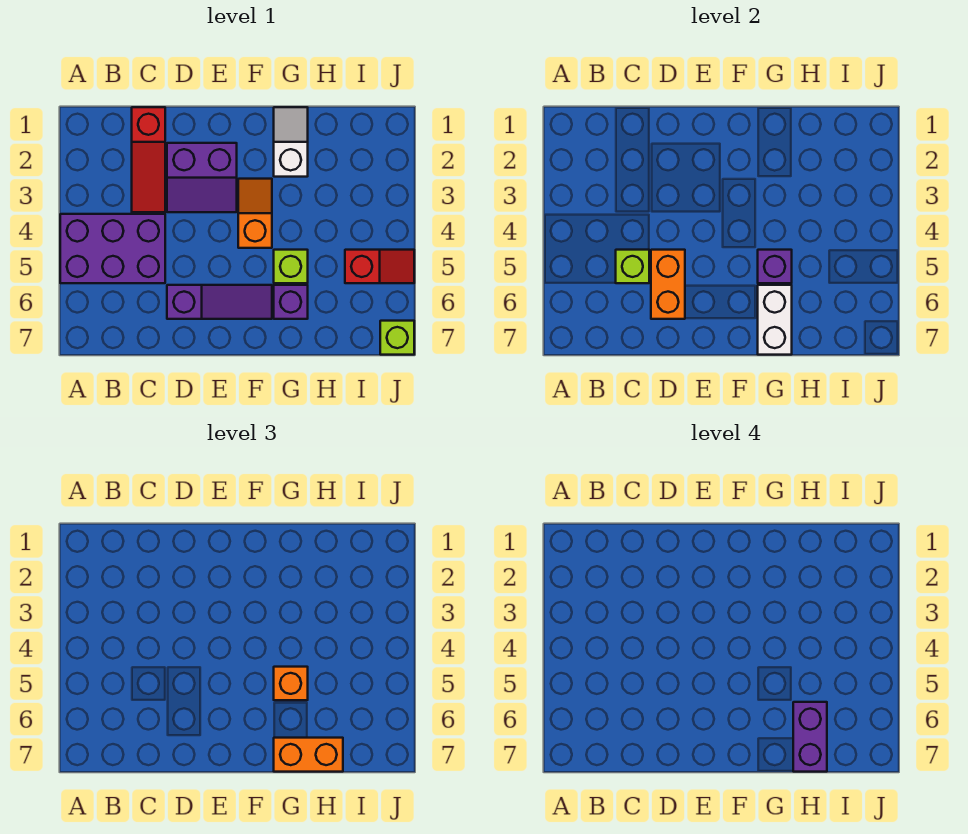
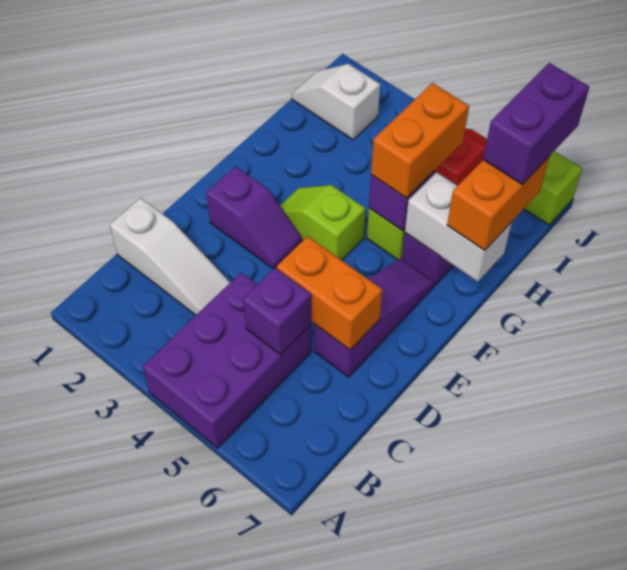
red slope C1:C3 level 1 top 1 -> white slope C1:C3 level 1 top 1
lime brick C5 level 2 -> purple brick C5 level 2
purple slope D2:E3 level 1 top 2 -> purple slope E2:E3 level 1 top 2
orange slope F3:F4 level 1 top 4 -> lime slope F3:F4 level 1 top 4
white slope G1:G2 level 1 top 2 -> white slope I1:I2 level 1 top 2
orange brick G5 level 3 -> orange brick G5:H5 level 3
purple brick H6:H7 level 4 -> purple brick H7:I7 level 4

